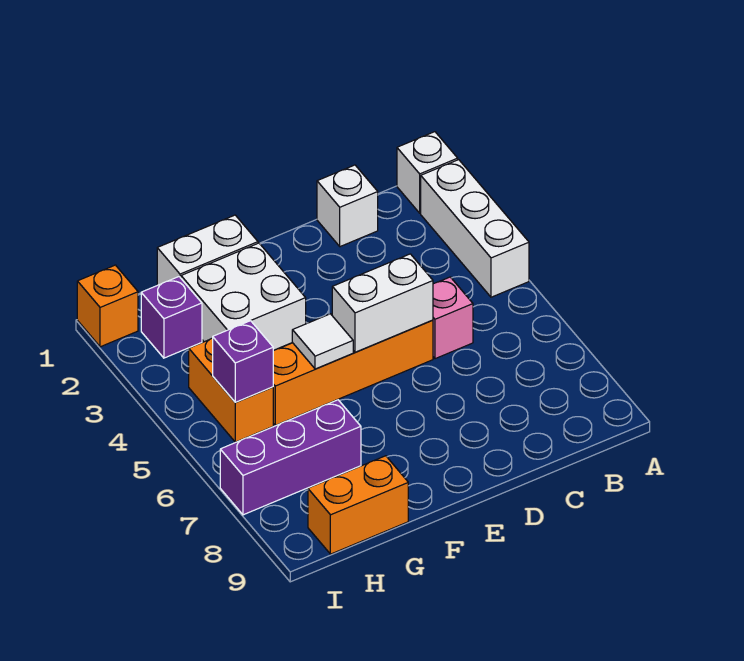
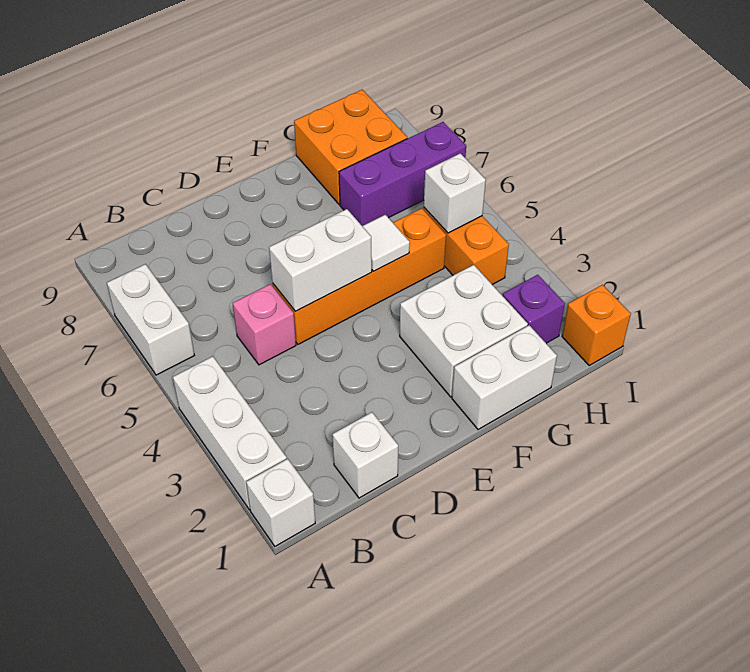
none -> white brick A6:A7 level 1
orange brick G9:H9 level 1 -> orange brick G8:H9 level 1
purple brick H5 level 2 -> white brick H5 level 2

